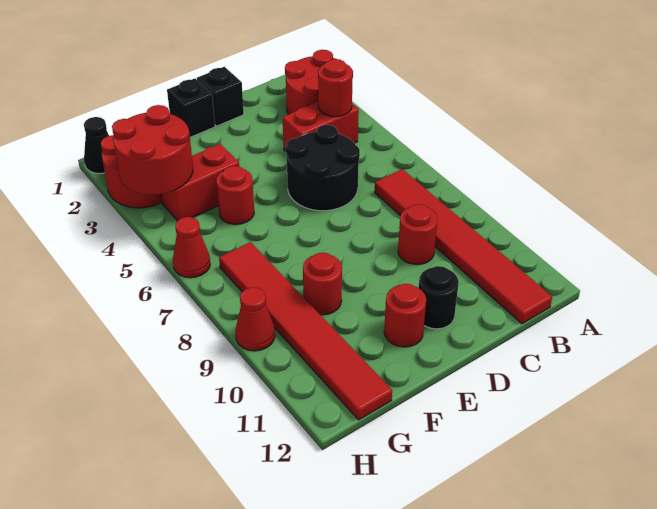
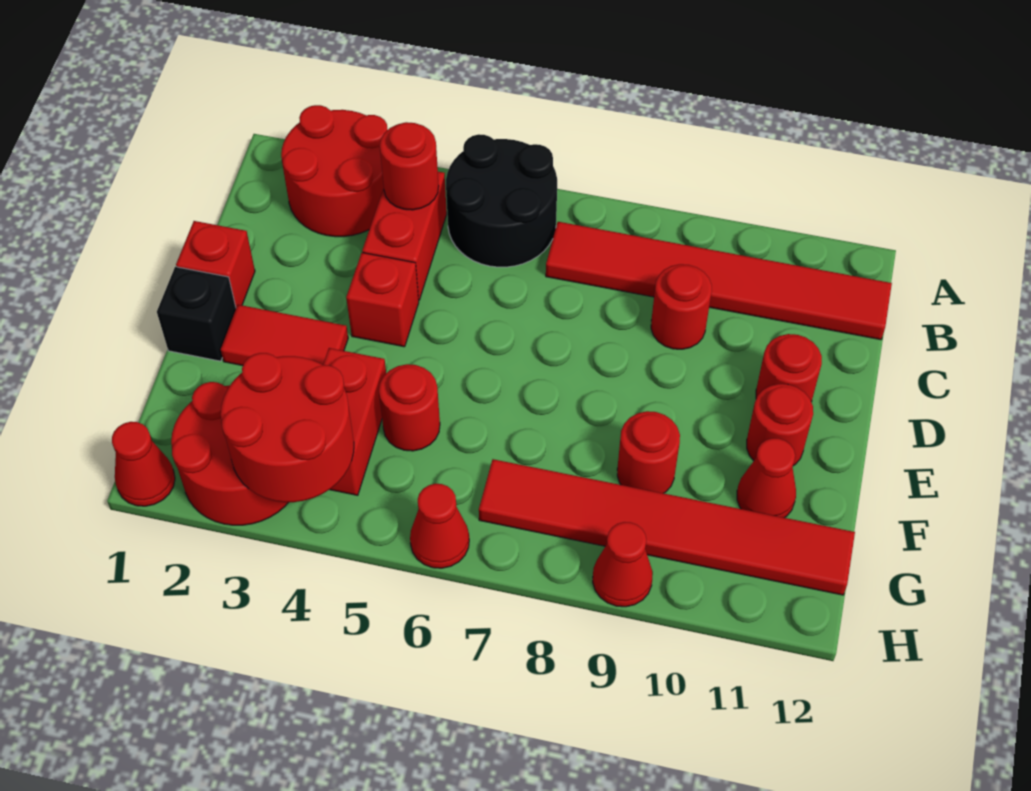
black round brick C5:D6 level 1 -> black round brick A5:B6 level 1
black brick D1 level 1 -> red brick D1 level 1
none -> red brick D4 level 1
black round brick D11 level 1 -> red round brick D11 level 1
none -> red tile E2:E3 level 1
none -> red cone F11 level 1
black cone H1 level 1 -> red cone H1 level 1

